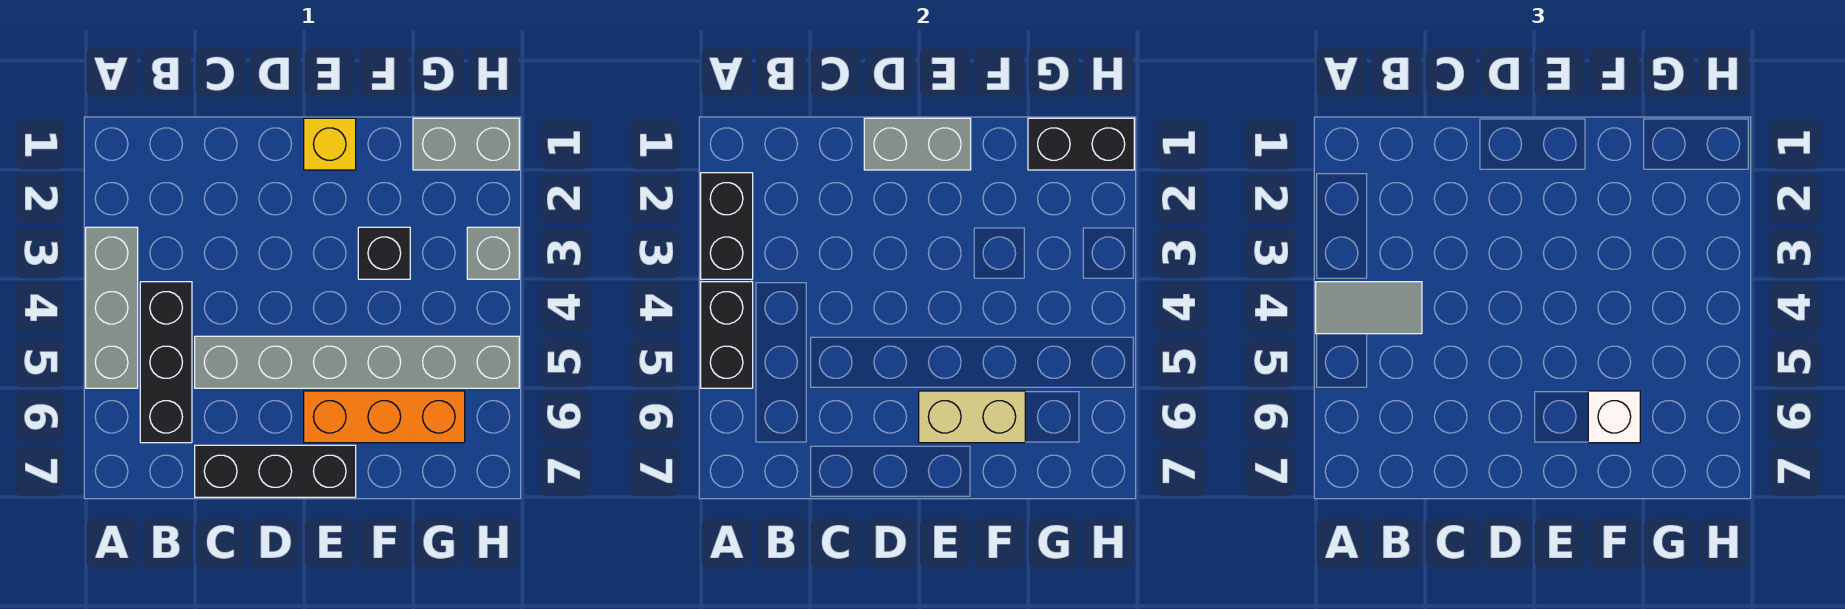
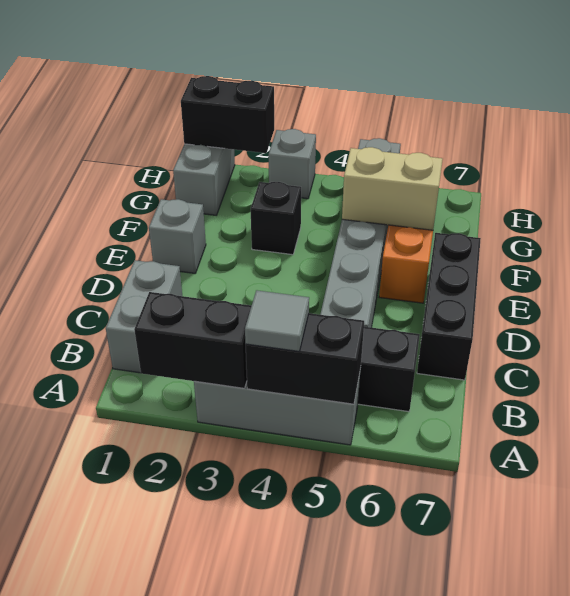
grey tile A4:B4 level 3 -> grey tile A4 level 3
grey brick D1:E1 level 2 -> grey brick B1:C1 level 1
yellow brick E1 level 1 -> grey brick E1 level 1
tan brick E6:F6 level 2 -> tan brick F5:F6 level 2
white brick F6 level 3 -> none
black brick G1:H1 level 2 -> black brick H1:H2 level 2

